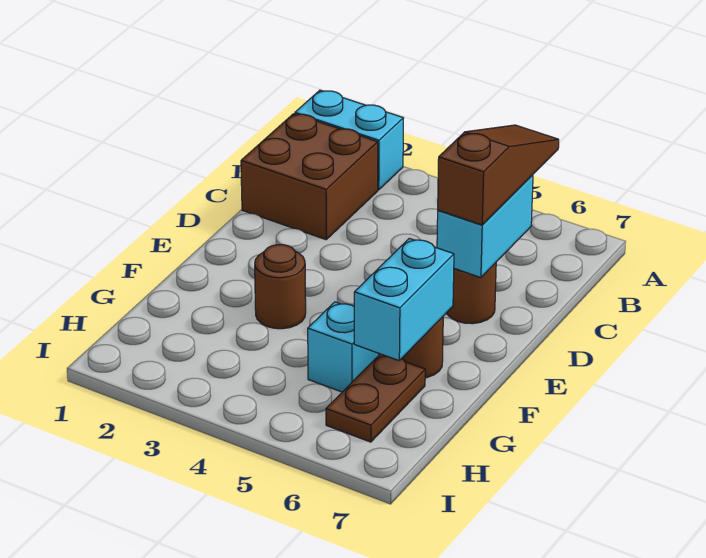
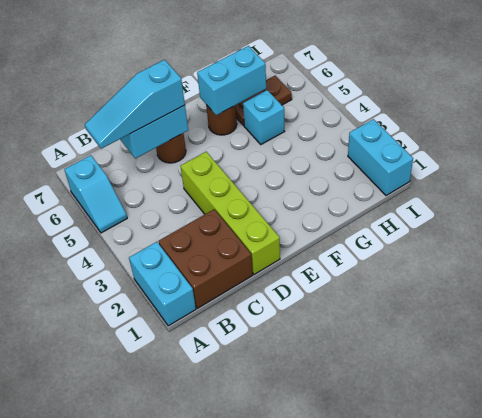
none -> cyan slope A5:A6 level 1 top 6
brown slope B6:D6 level 3 top D -> cyan slope B6:D6 level 3 top D
none -> lime brick D1:D4 level 1
brown round brick F3 level 1 -> none
none -> cyan brick I1:I2 level 1

